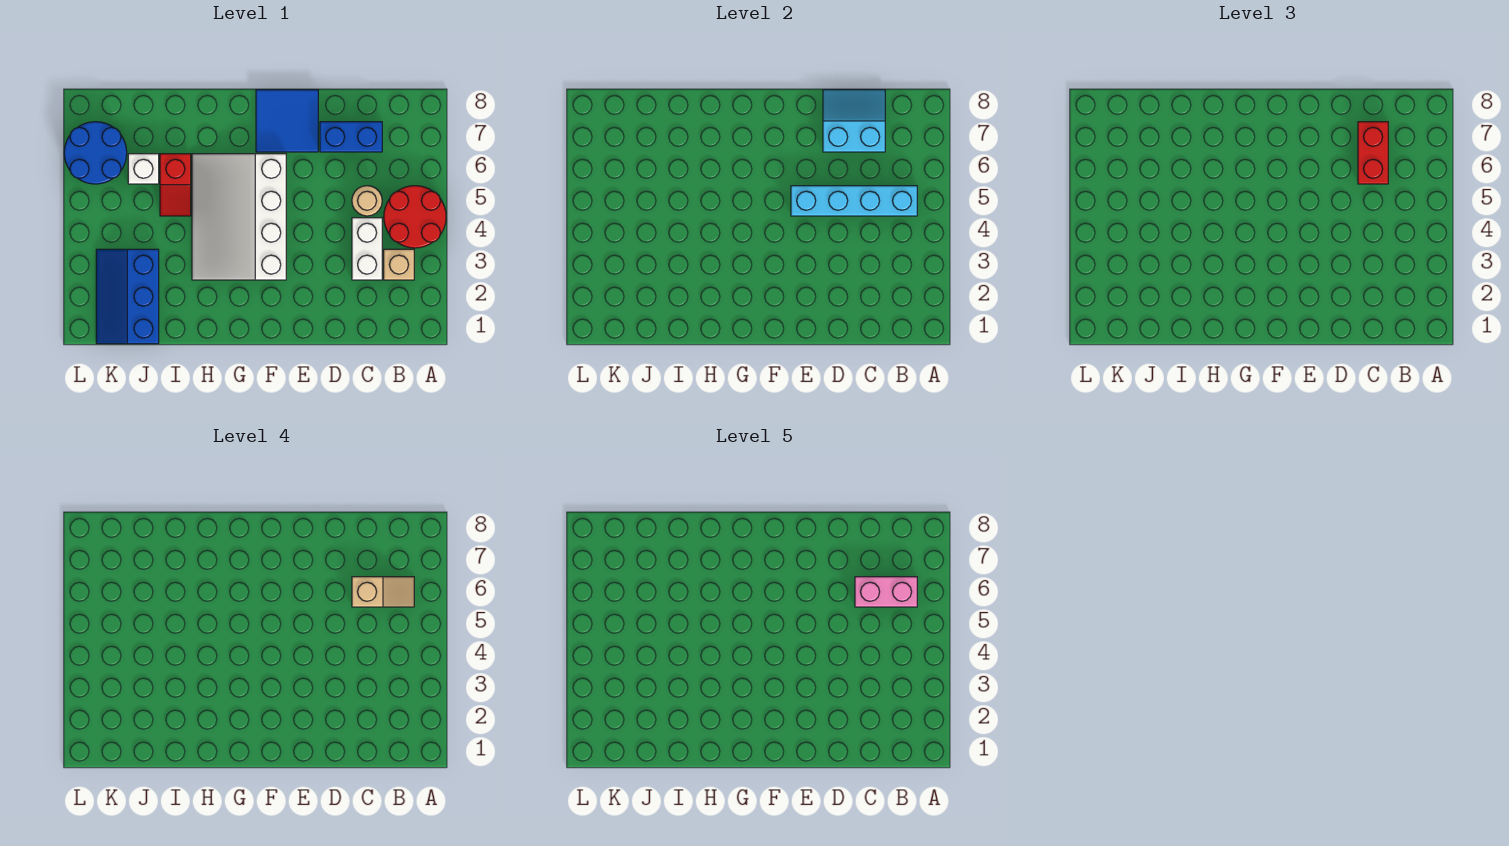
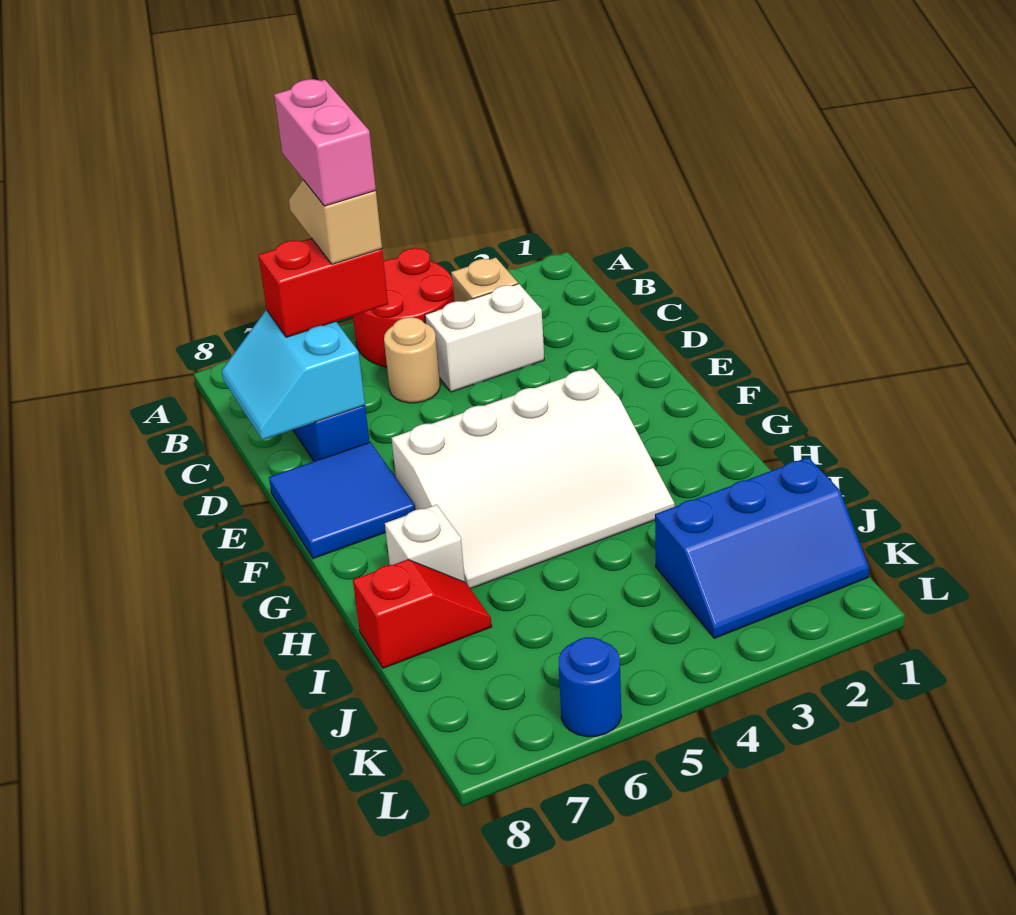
cyan brick B5:E5 level 2 -> none
red slope I5:I6 level 1 top 6 -> red slope I7:I8 level 1 top 8
white brick J6 level 1 -> white brick H7 level 1
blue round brick K6:L7 level 1 -> blue round brick L6 level 1

